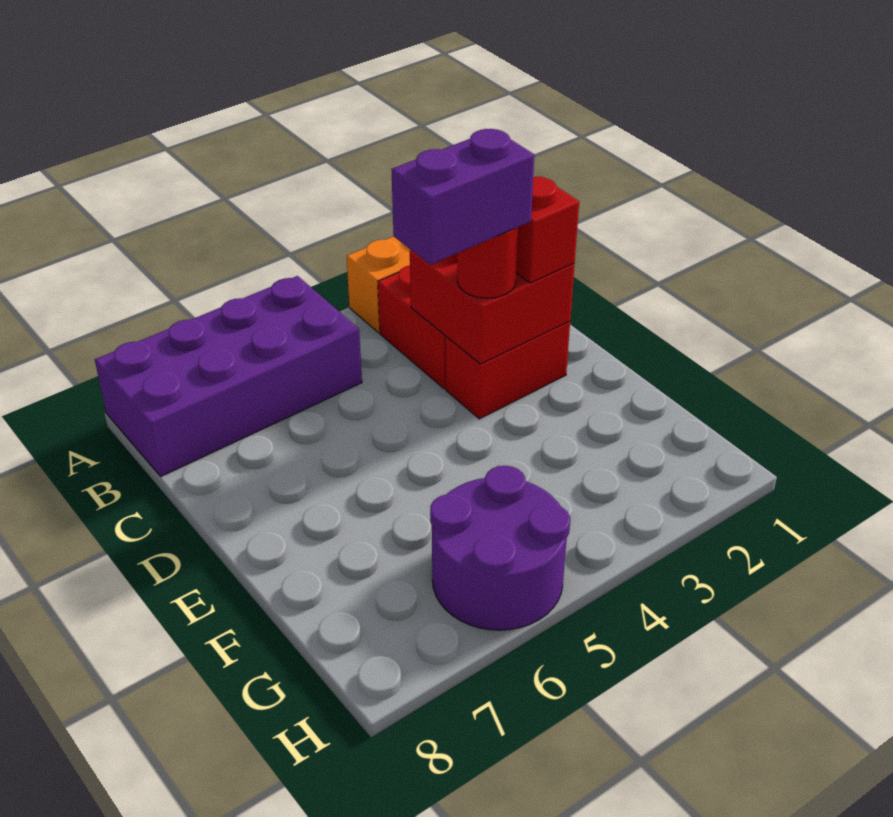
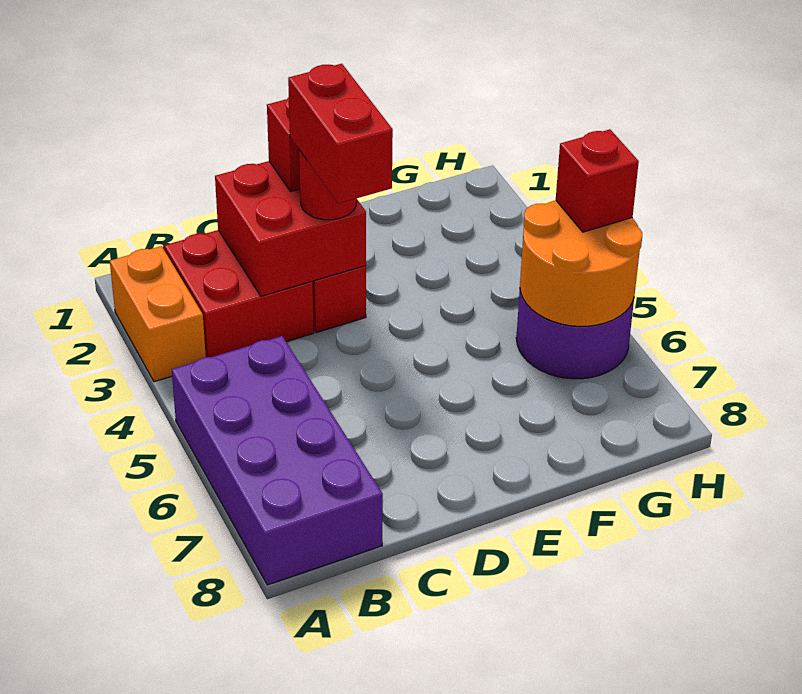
purple brick D3:D4 level 4 -> red brick D3:D4 level 4
none -> orange round brick G5:H6 level 2
none -> red brick H5 level 3

